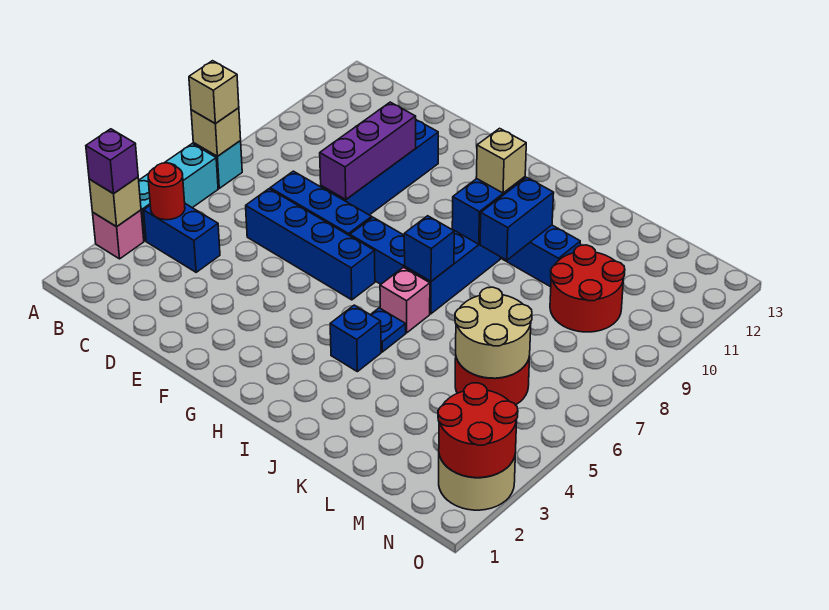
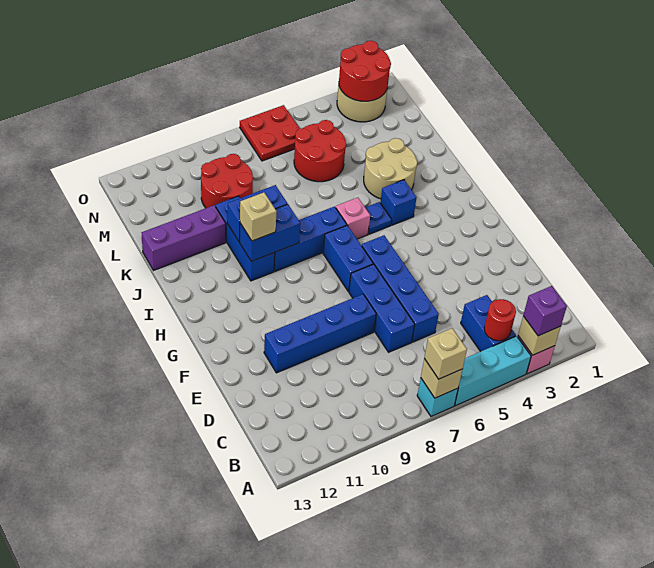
purple brick E8:E10 level 2 -> purple brick K11:K13 level 1
blue brick I7 level 2 -> none
tan round brick L5:M6 level 2 -> tan round brick J3:K4 level 1
none -> red plate N6:O7 level 1

